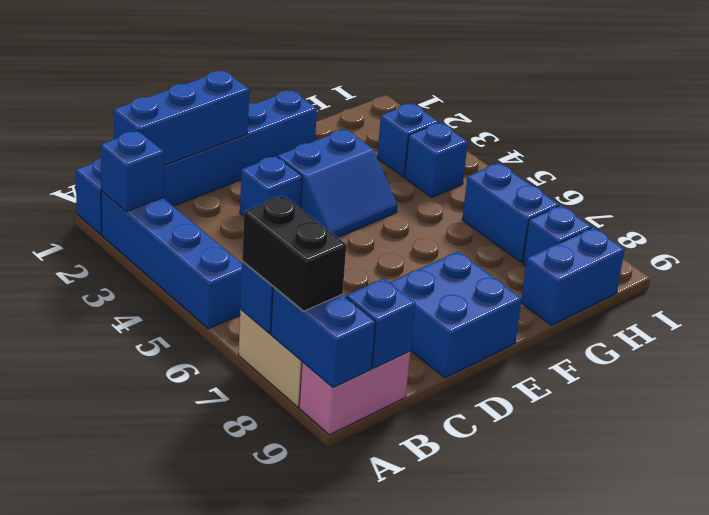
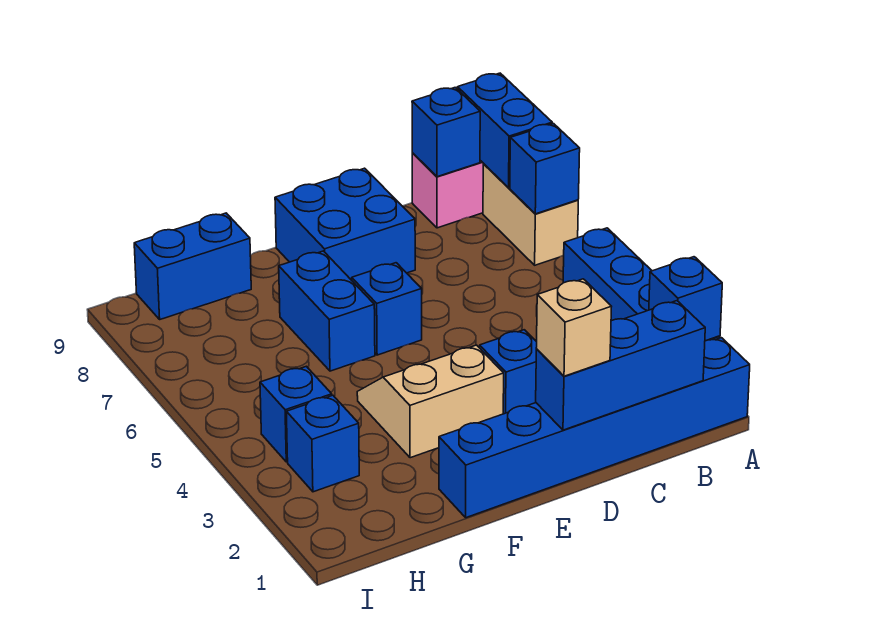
black brick A7:A8 level 3 -> none
none -> tan brick D1 level 3
blue slope E3:F4 level 1 top 3 -> tan slope E3:F4 level 1 top 3
blue brick H6:H7 level 1 -> blue brick F6:F7 level 1
blue brick H8 level 1 -> blue brick E6 level 1

